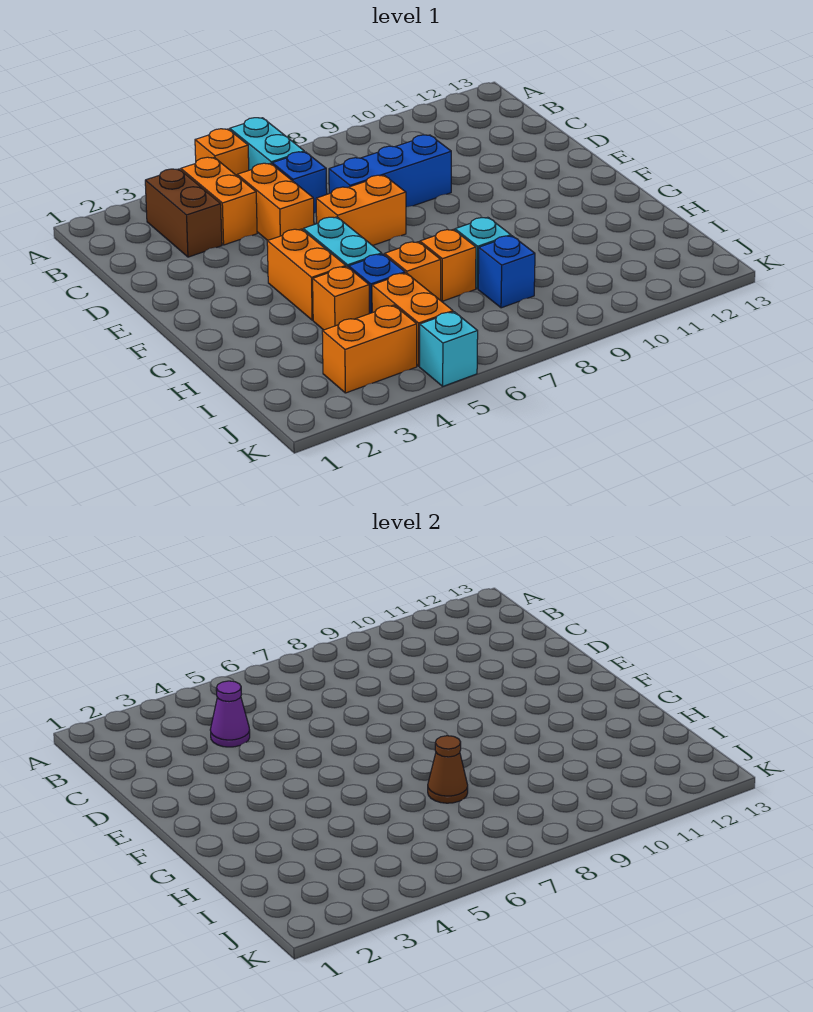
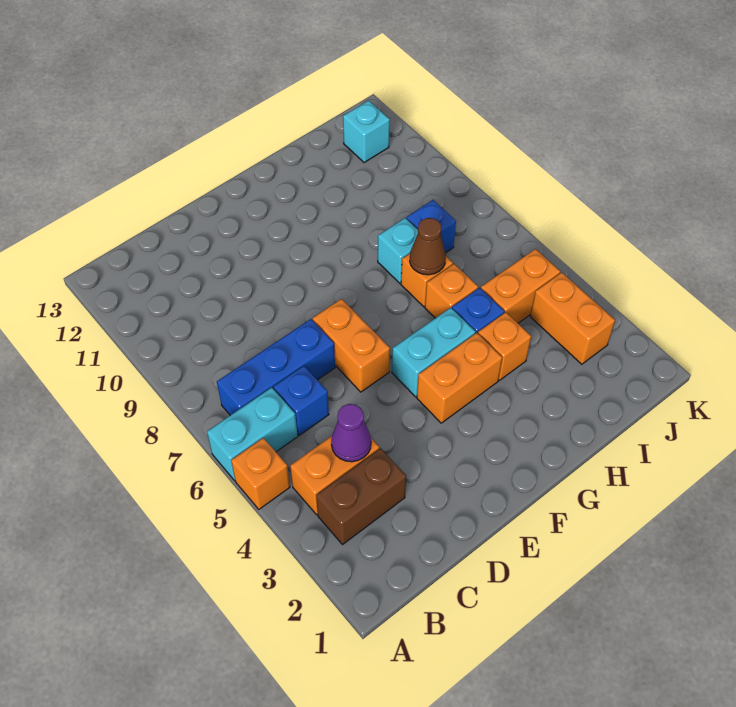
orange brick C5:D5 level 1 -> none
blue brick D7:D9 level 1 -> blue brick B7:D7 level 1
cyan brick K5 level 1 -> cyan brick J12 level 1

